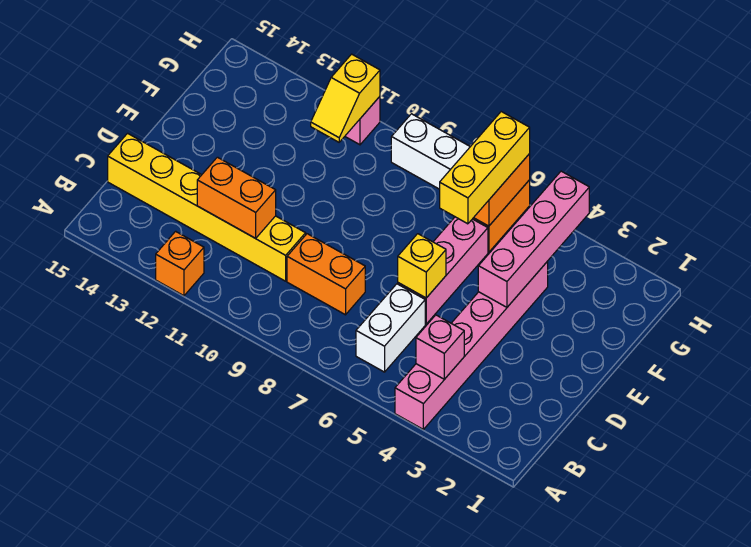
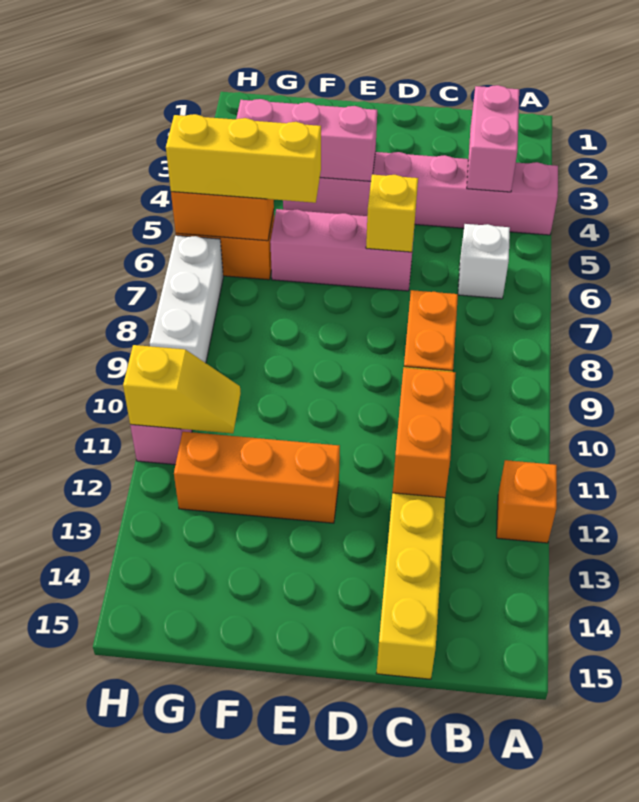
pink brick B4 level 2 -> pink brick B3:B4 level 2
white brick B6:C6 level 1 -> white brick B6 level 1
pink brick E4:H4 level 2 -> pink brick E4:G4 level 2
none -> orange brick E12:G12 level 1

